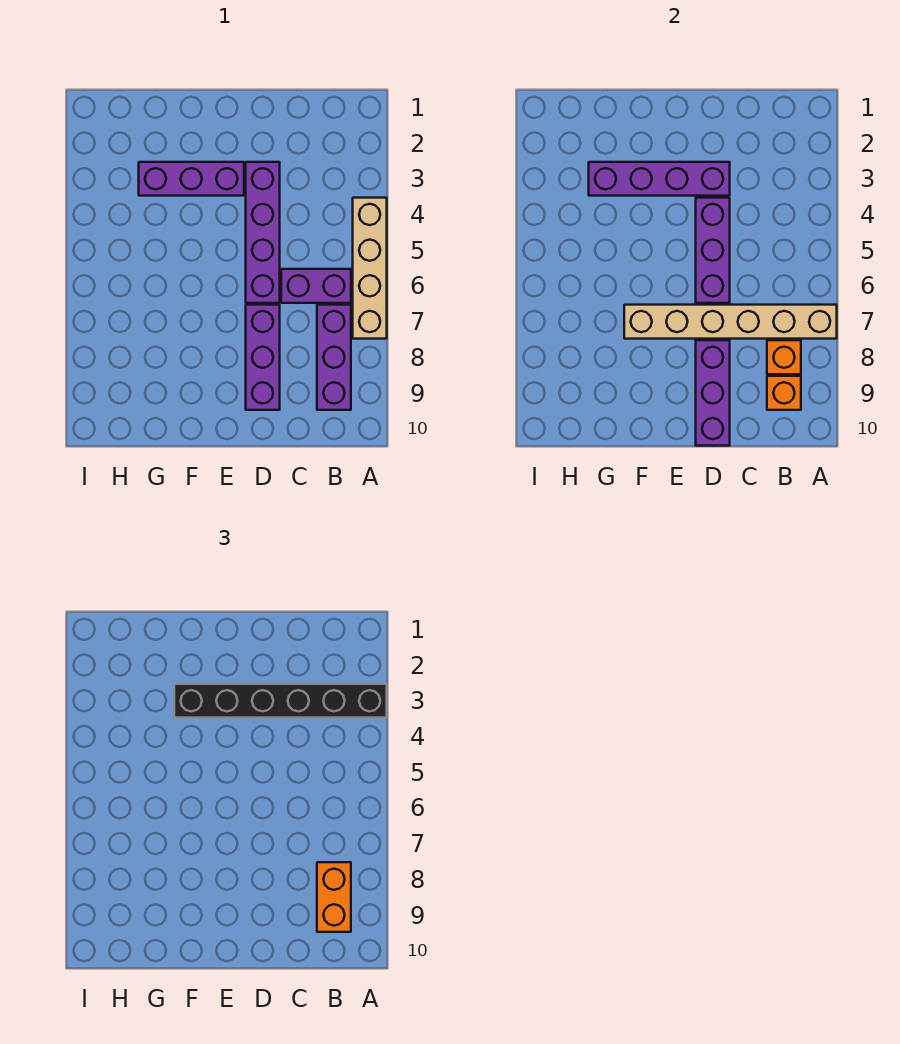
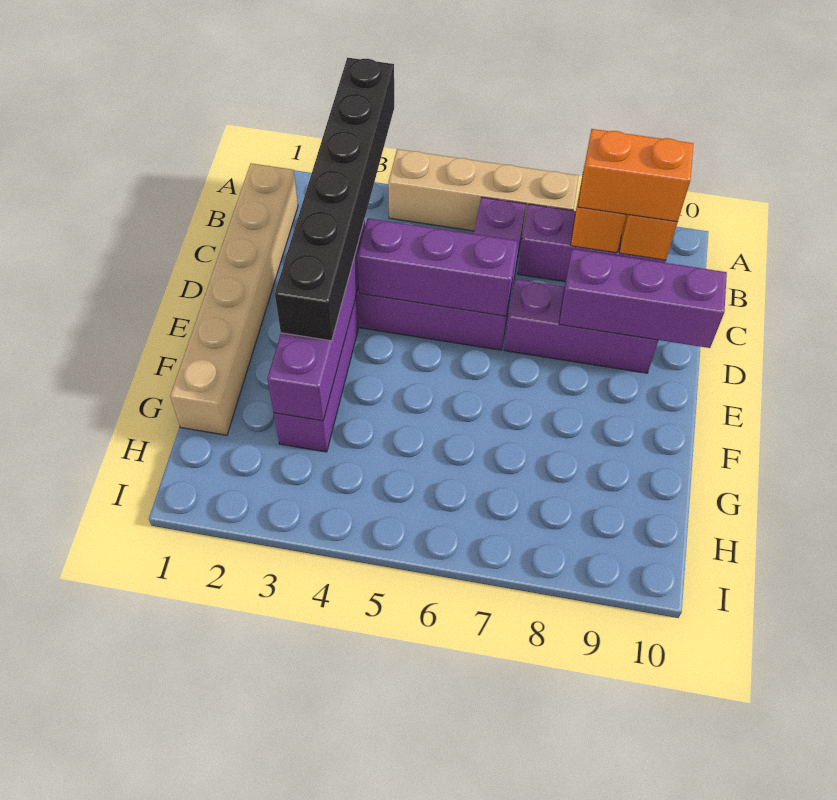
tan brick A7:F7 level 2 -> tan brick B1:G1 level 1

